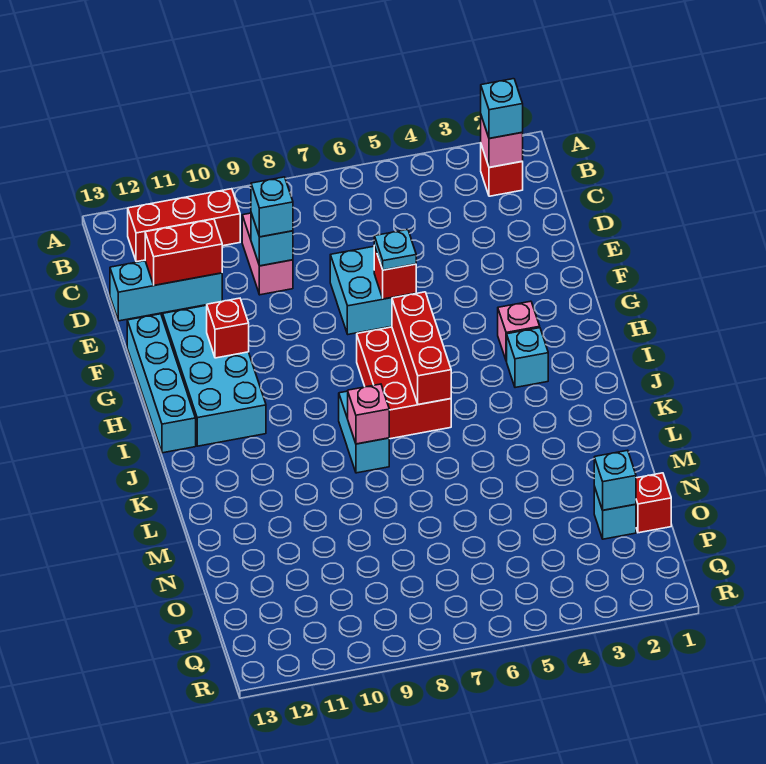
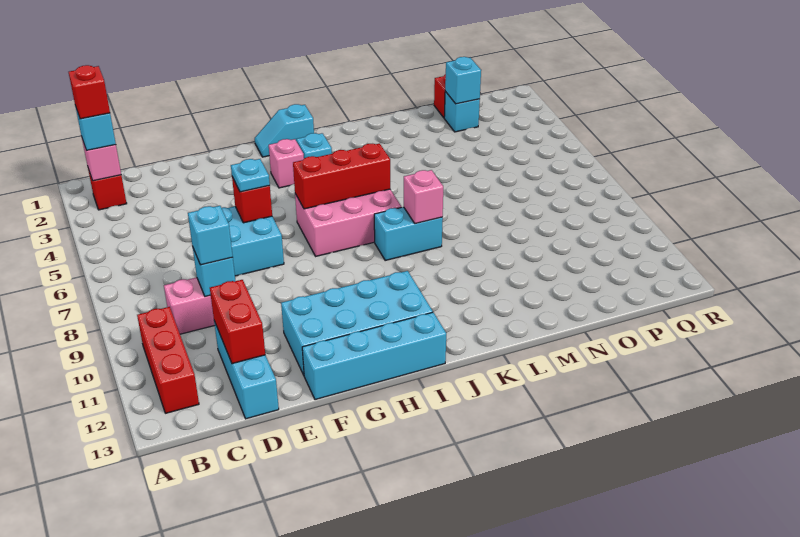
red brick G11 level 2 -> red brick B2 level 4
none -> cyan slope H1:I1 level 1 top I
red brick H6:J7 level 1 -> pink brick H6:J7 level 1

